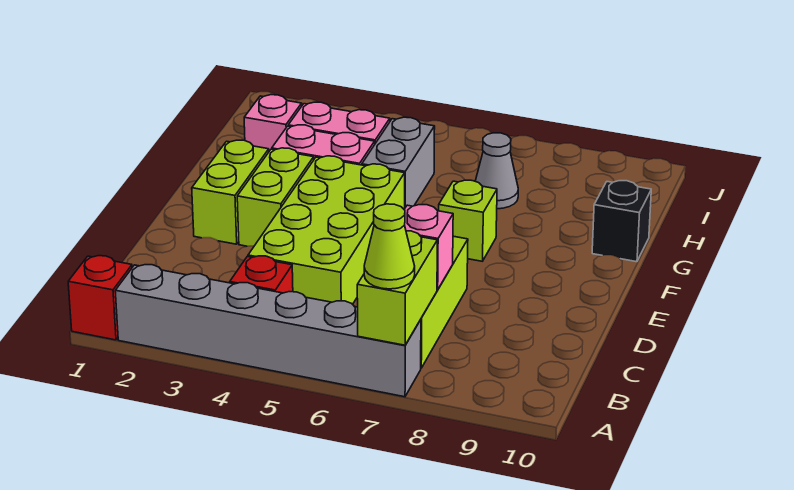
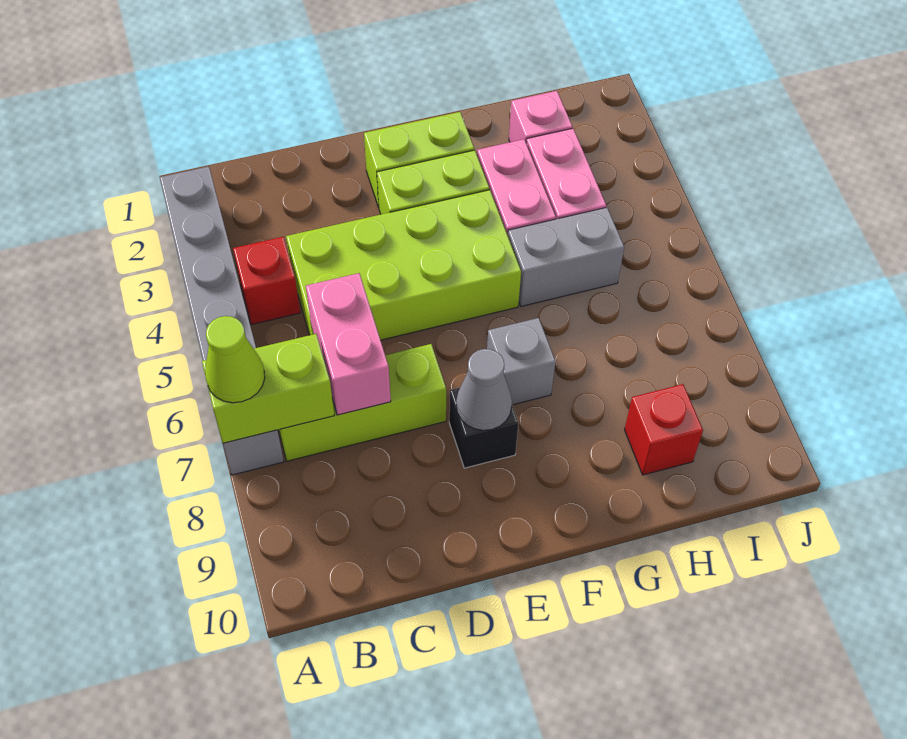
red brick A1 level 1 -> red brick H9 level 1
pink brick C7 level 2 -> pink brick C6:C7 level 2
lime brick F7 level 1 -> grey brick F7 level 1
black brick G10 level 1 -> black brick E8 level 1
grey cone H7 level 1 -> grey cone E8 level 2

